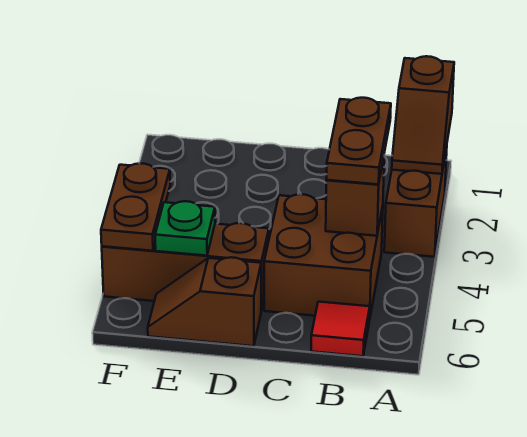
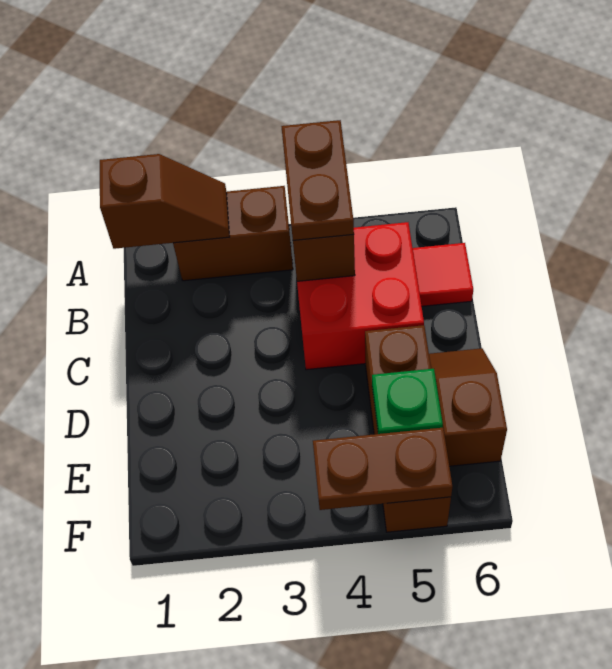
brown plate B3:B4 level 3 -> brown plate A4:B4 level 3
brown brick B4:C5 level 1 -> red brick B4:C5 level 1
brown slope D6:E6 level 1 top D -> brown slope D6:E6 level 1 top E

